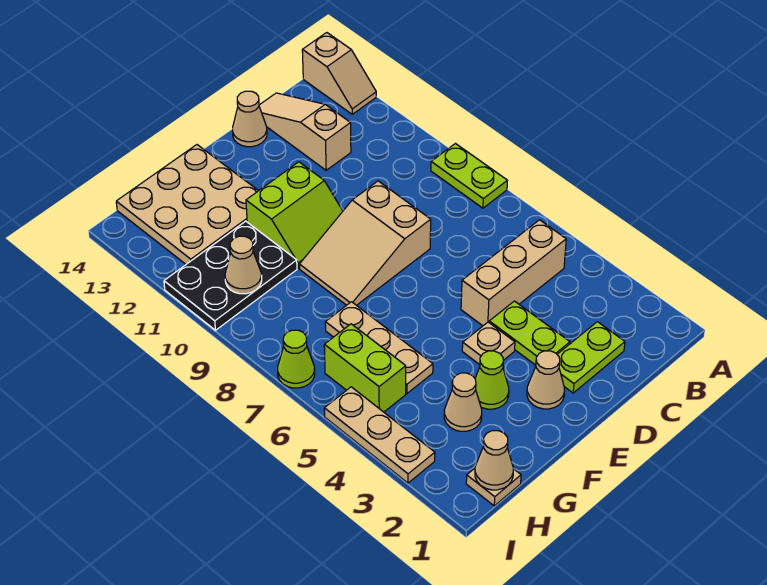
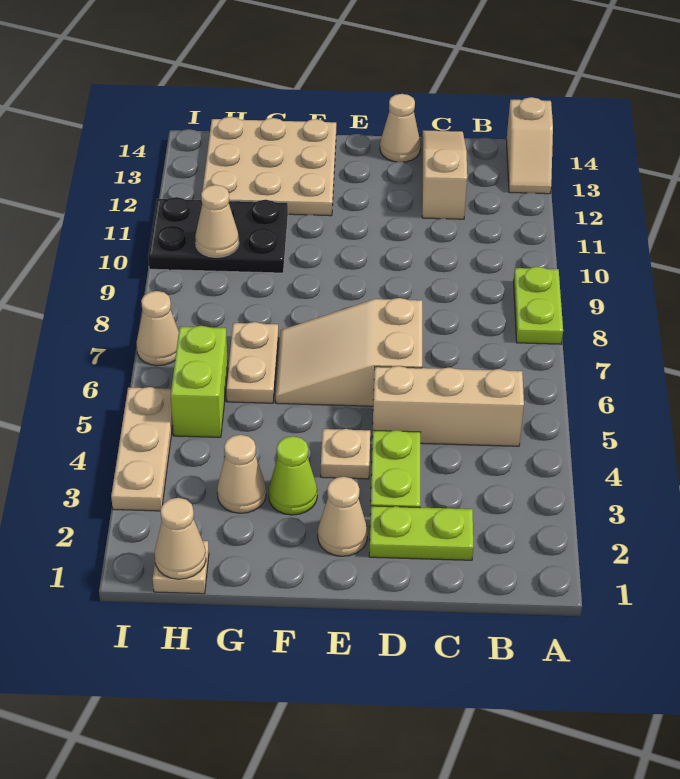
tan slope D8:F9 level 1 top D -> tan slope D6:F7 level 1 top D
lime slope E10:F11 level 1 top 11 -> none
tan plate G5:G7 level 1 -> tan plate G6:G7 level 1
lime cone I7 level 1 -> tan cone I7 level 1

